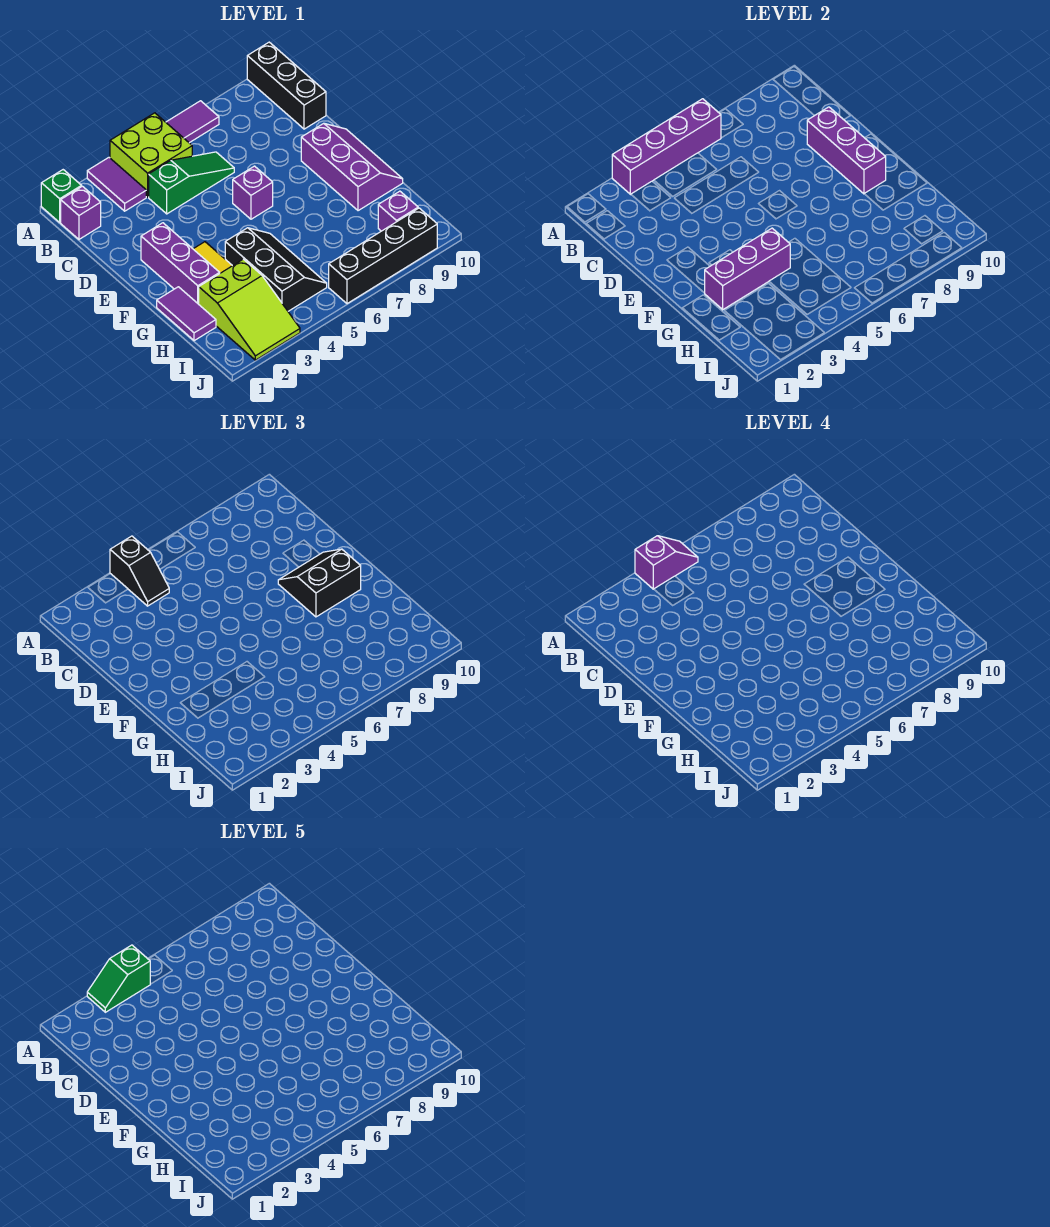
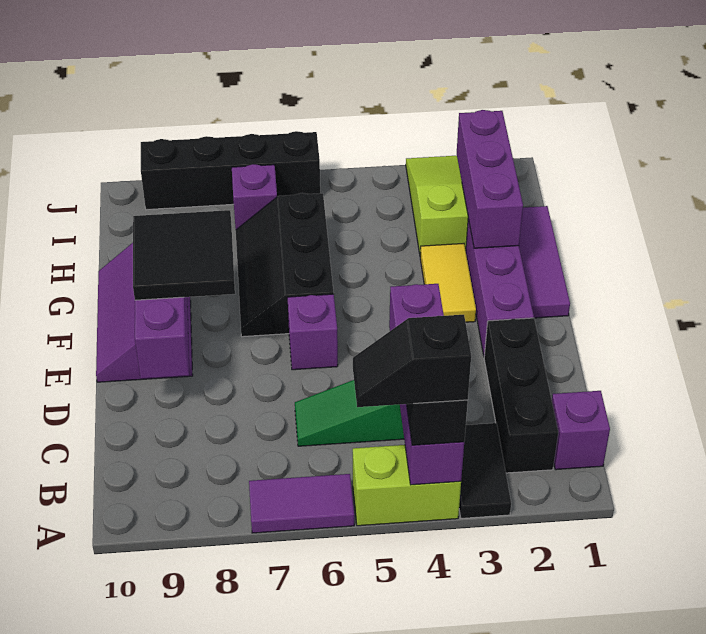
green brick A1 level 1 -> none
purple tile A3:B3 level 1 -> black tile A3:B3 level 1
purple brick A3:A6 level 2 -> purple brick A4:D4 level 2
green slope A3:A4 level 5 top 4 -> none
lime brick A4:B5 level 1 -> lime brick A4:A5 level 1
purple slope A4:A5 level 4 top 4 -> black slope A4:A5 level 4 top 4
black brick A10:C10 level 1 -> black brick B2:D2 level 1
black slope E8:F9 level 3 top F -> black tile E8:F9 level 3
purple tile G1:H1 level 1 -> purple tile F1:H1 level 1
purple brick G2:G4 level 2 -> purple brick G2:I2 level 2
black slope G4:I5 level 1 top 4 -> black slope F6:H7 level 1 top 6
purple brick I9 level 1 -> purple brick I7 level 1

